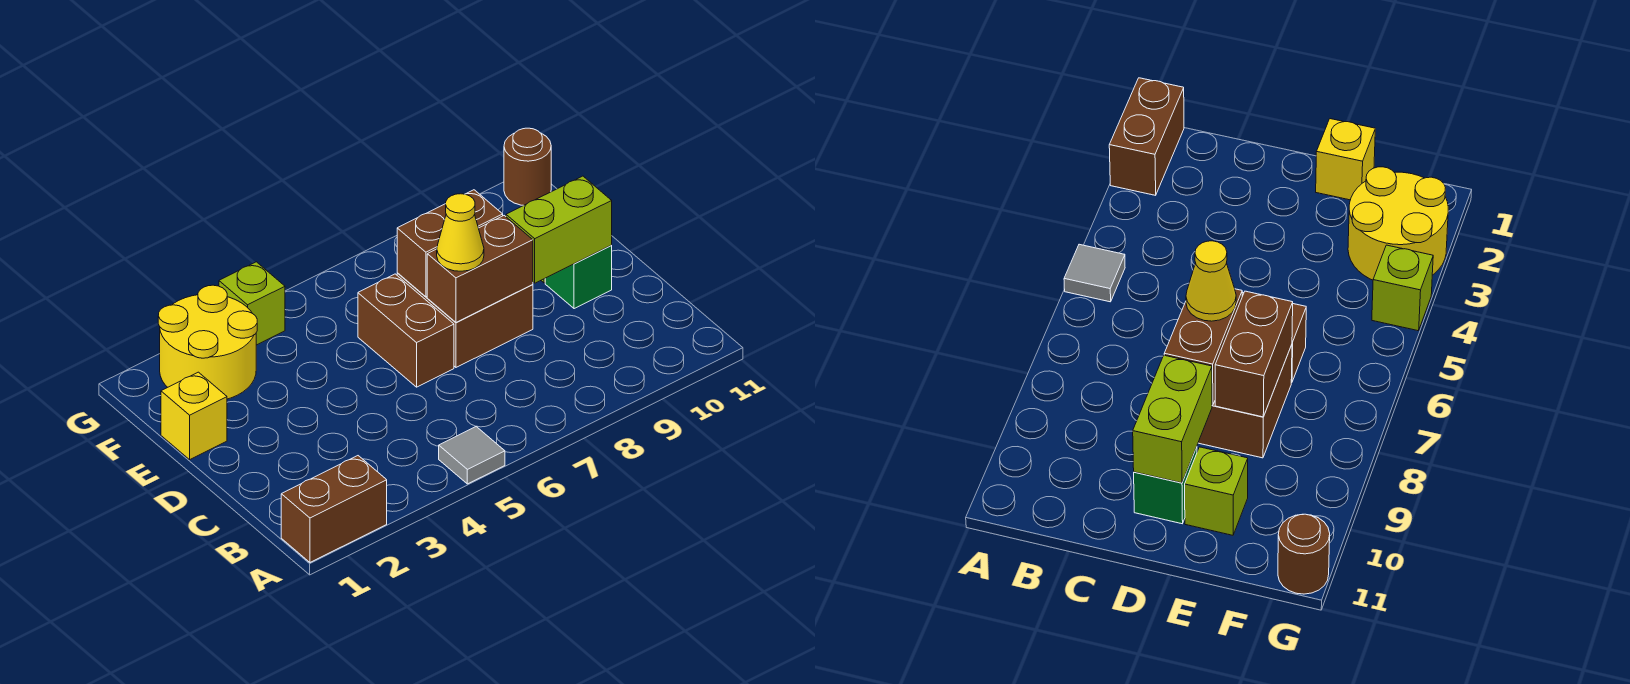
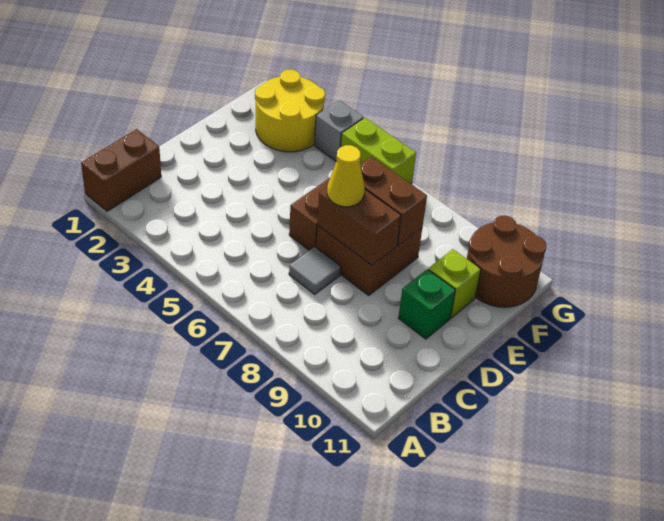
brown brick A1:A2 level 1 -> brown brick A1:B1 level 1
grey tile A5 level 1 -> grey tile C7 level 1
lime brick D9:D10 level 2 -> lime brick G5:G6 level 1
yellow brick E1 level 1 -> none
lime brick G4 level 1 -> grey brick G4 level 1
brown round brick G11 level 1 -> brown round brick F10:G11 level 1

